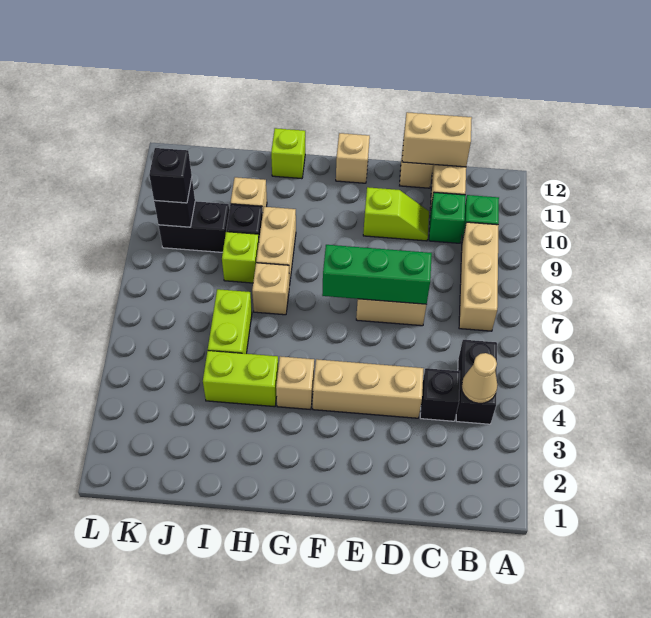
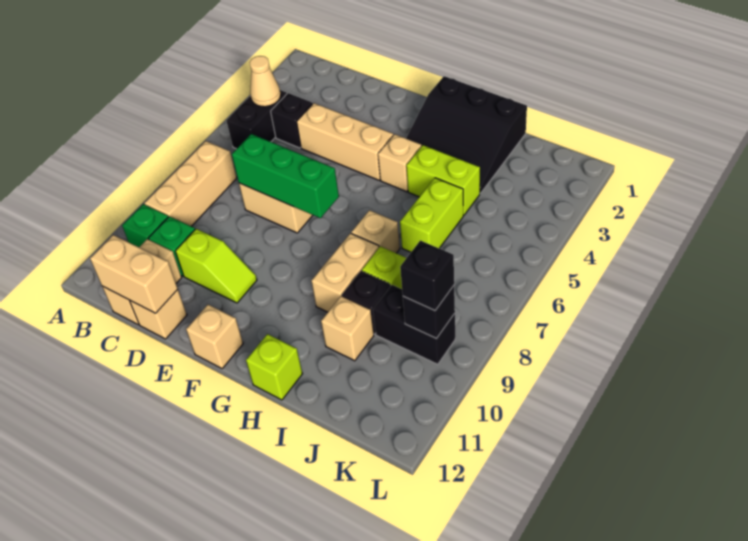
lime slope D10:E10 level 1 top E -> lime slope D10:E10 level 1 top D
none -> black slope G1:I3 level 1 top 1

